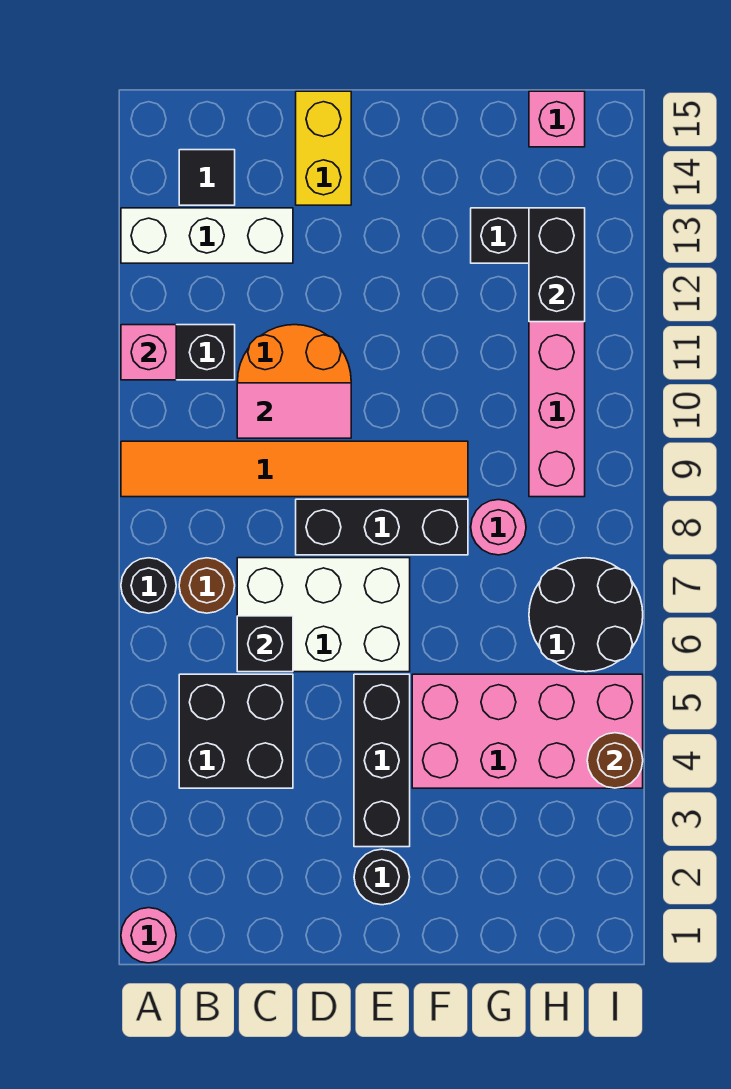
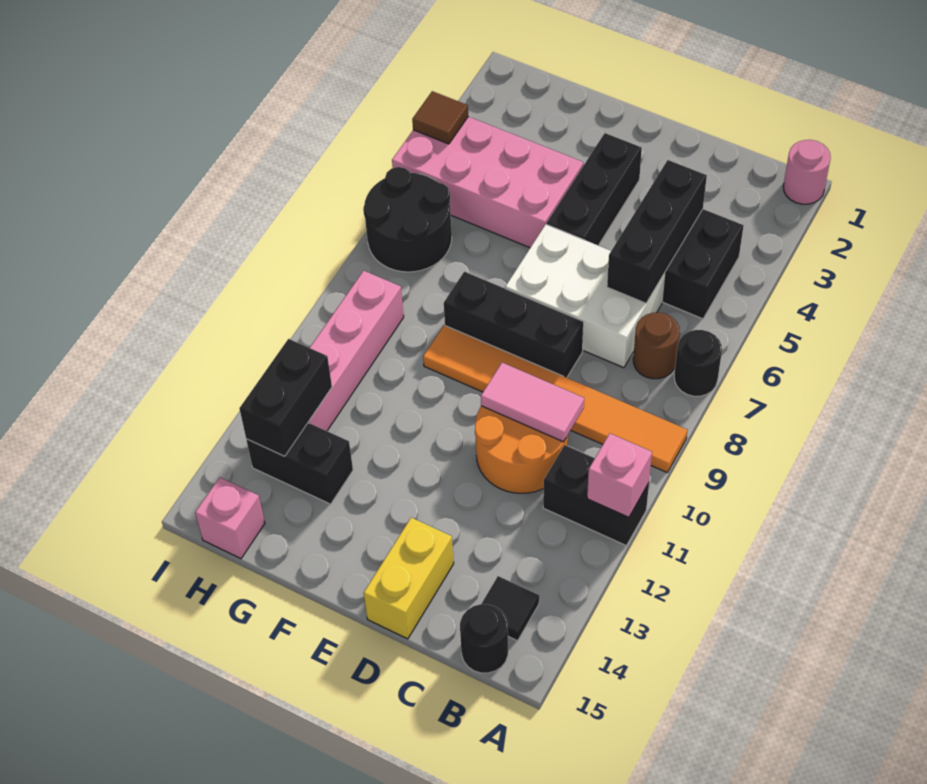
white brick A13:C13 level 1 -> none
black brick C6 level 2 -> black brick C4:C6 level 2
black round brick E2 level 1 -> black round brick B15 level 1
pink round brick G8 level 1 -> none
brown round brick I4 level 2 -> brown tile I4 level 2

